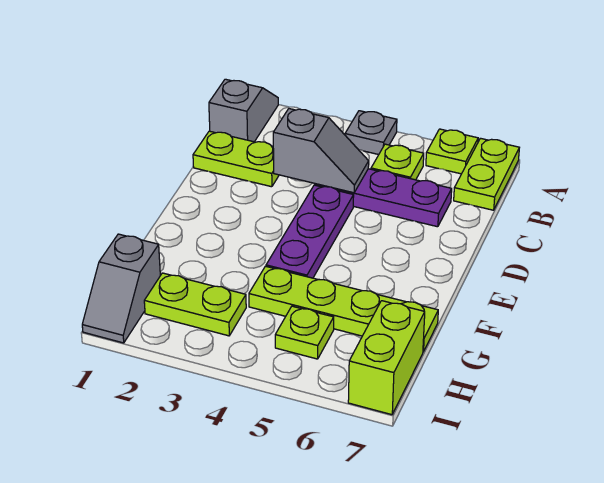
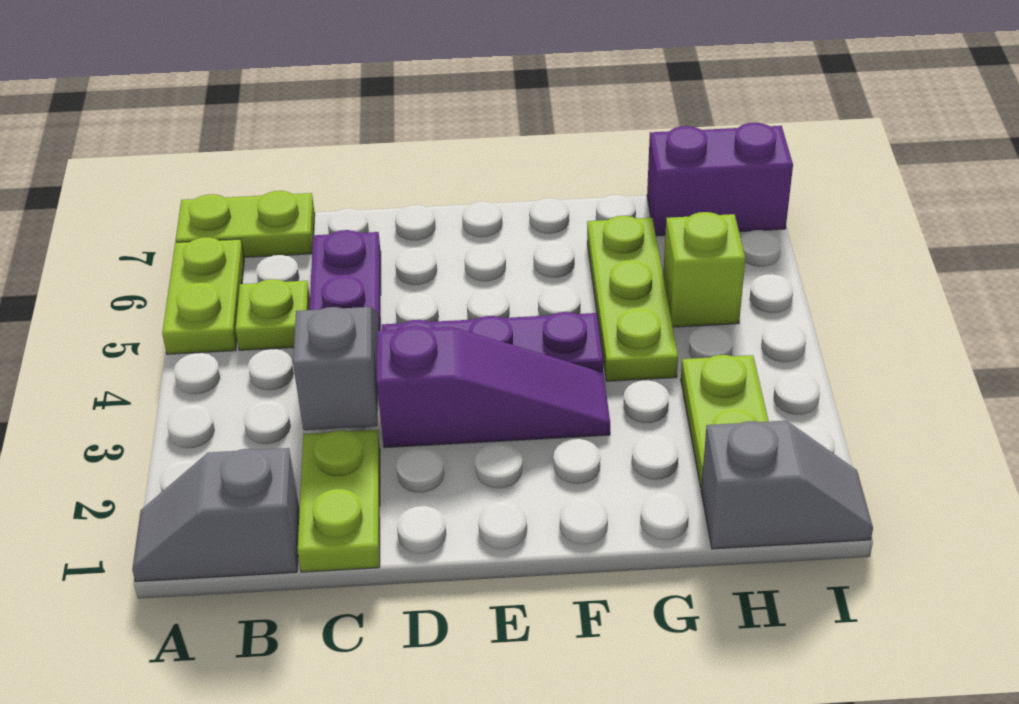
grey plate A4 level 1 -> none
lime plate A6 level 1 -> lime plate A5:A6 level 1
none -> purple slope D3:F3 level 1 top D
lime plate G4:G7 level 1 -> lime plate G4:G6 level 1
lime plate H5 level 1 -> lime brick H5 level 1
lime brick H7:I7 level 1 -> purple brick H7:I7 level 1

